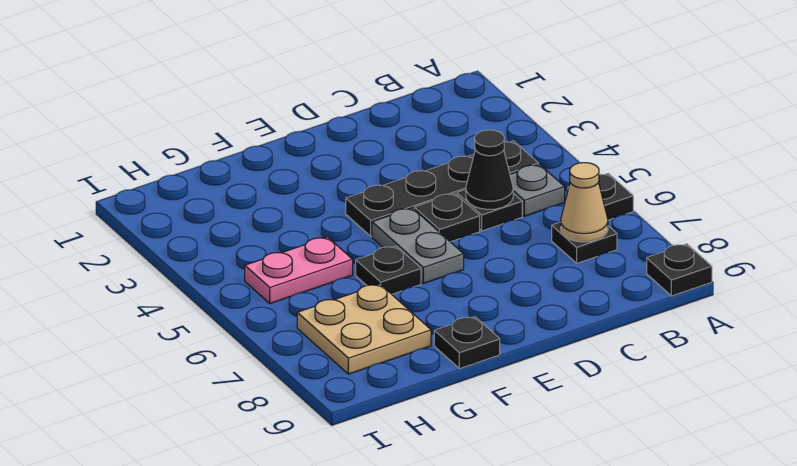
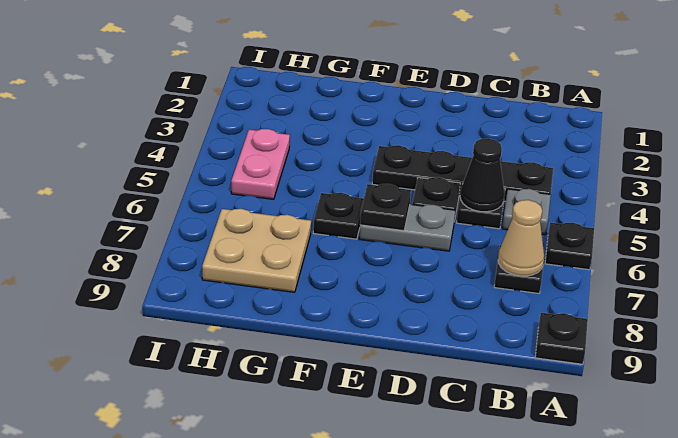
grey plate E5:E6 level 1 -> grey plate D6:E6 level 1
black plate F9 level 1 -> black plate E6 level 2
pink plate G5:H5 level 1 -> pink plate H4:H5 level 1

